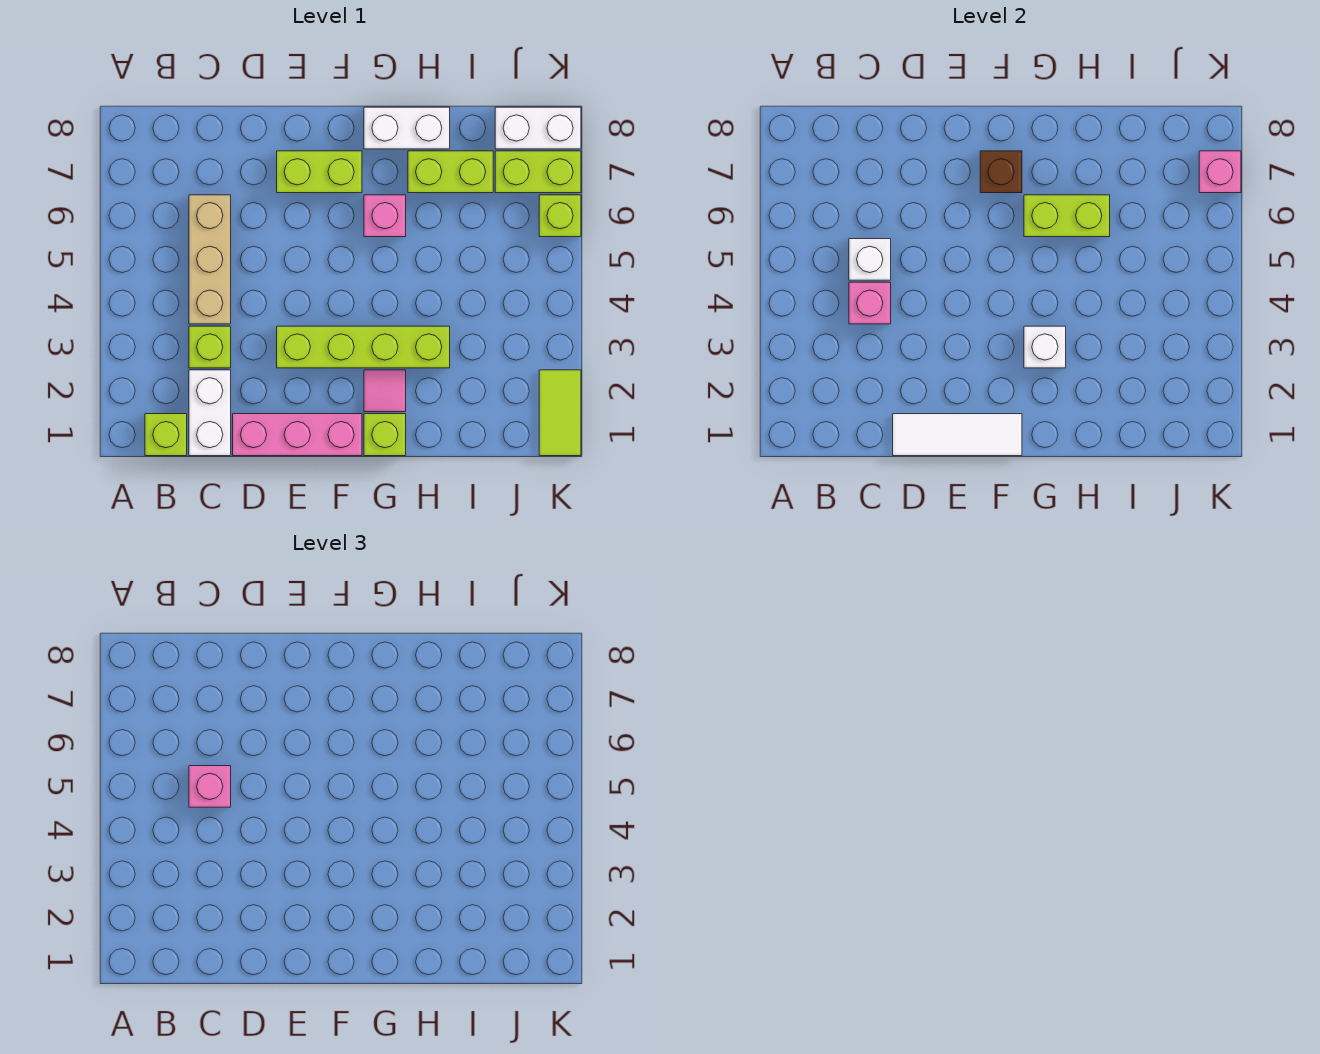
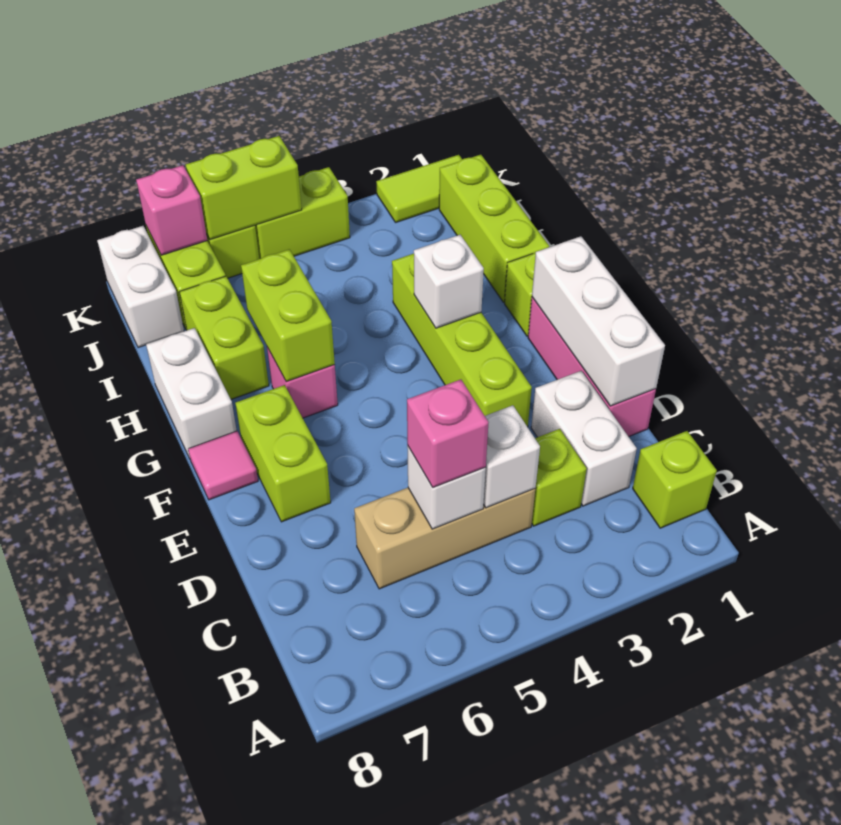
white brick C1:C2 level 1 -> white brick C2:D2 level 1
pink brick C4 level 2 -> white brick C4 level 2
white tile D1:F1 level 2 -> white brick D1:F1 level 2
brown brick F7 level 2 -> none
pink tile G2 level 1 -> pink tile F8 level 1
none -> lime brick H1:J1 level 1
none -> lime brick K4:K5 level 1
none -> lime brick K5:K6 level 2

